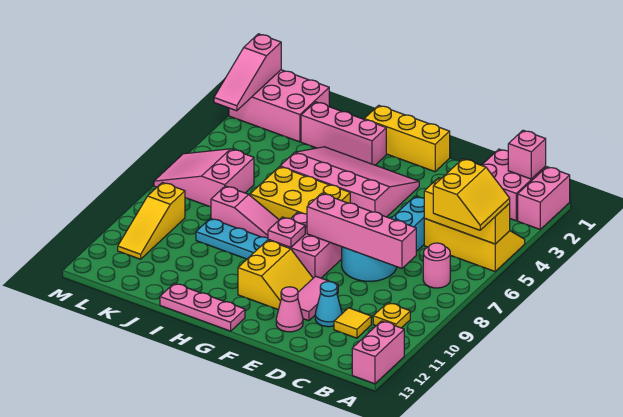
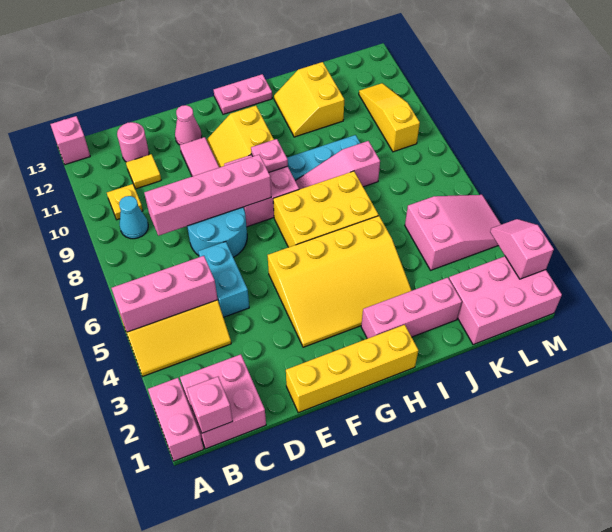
yellow brick A5:C5 level 2 -> pink brick A5:C5 level 2
yellow slope A5:B6 level 3 top B -> yellow slope I11:J12 level 1 top J
pink brick A12:A13 level 1 -> pink brick A13 level 1
pink round brick B7 level 1 -> pink round brick C12 level 1
cyan cone D11 level 1 -> cyan cone B9 level 1
yellow brick F1:H1 level 1 -> yellow brick E1:H1 level 1
pink slope F3:I5 level 1 top 5 -> yellow slope F3:I5 level 1 top 5
pink plate G13:I13 level 1 -> pink plate G13:H13 level 1
pink slope K6:M7 level 1 top K -> pink slope K4:M5 level 1 top K
pink slope M1:M3 level 2 top 1 -> pink slope M2:M3 level 2 top 2

